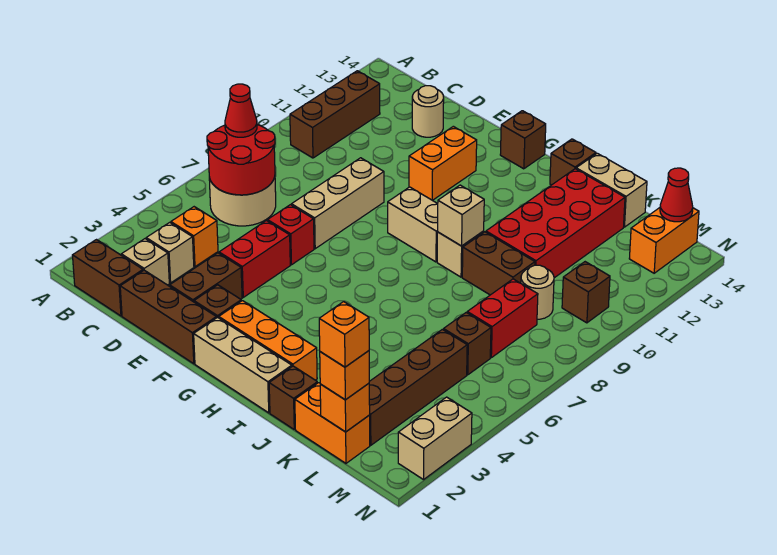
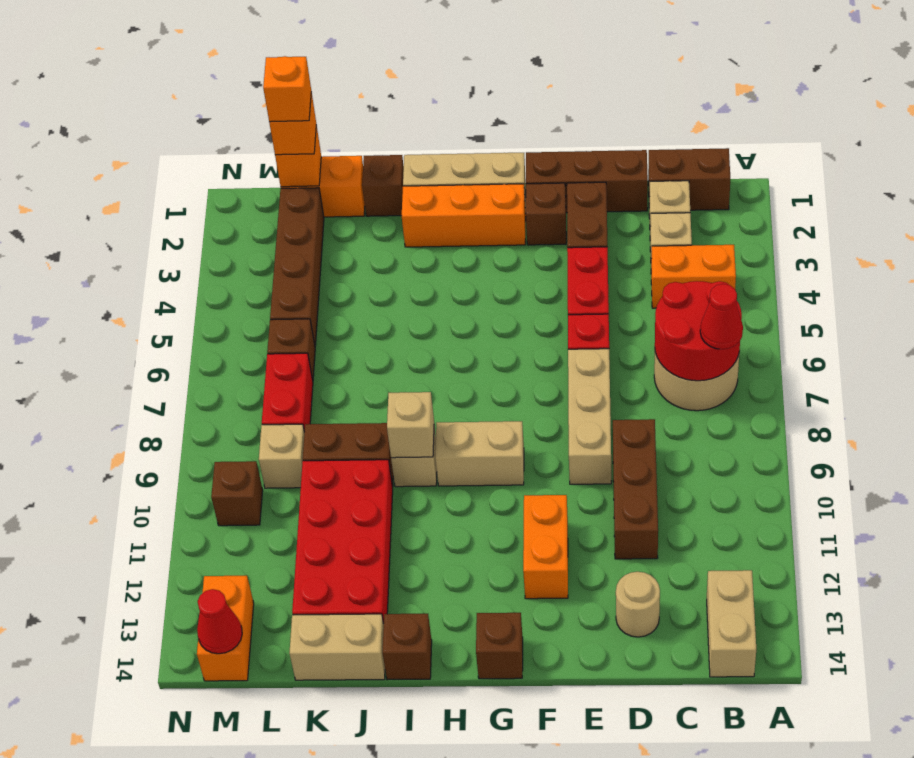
brown brick B10:B12 level 1 -> brown brick D9:D11 level 1
orange brick C4 level 1 -> orange brick B4:C4 level 1
tan round brick L9 level 1 -> tan brick L9 level 1
tan brick N2:N3 level 1 -> tan brick B13:B14 level 1

